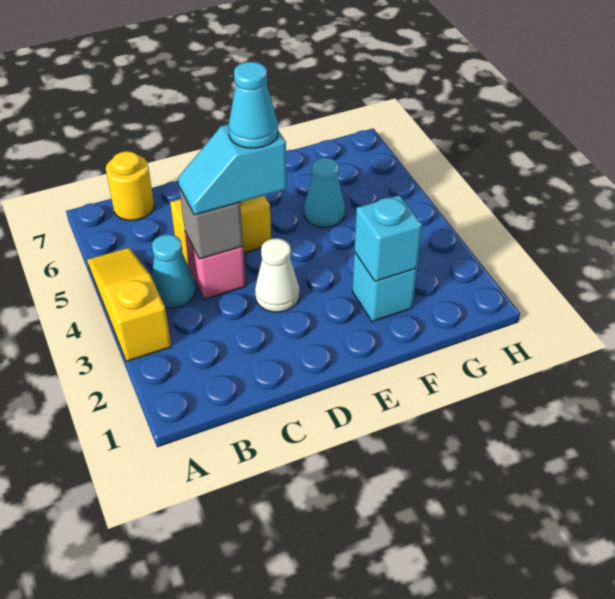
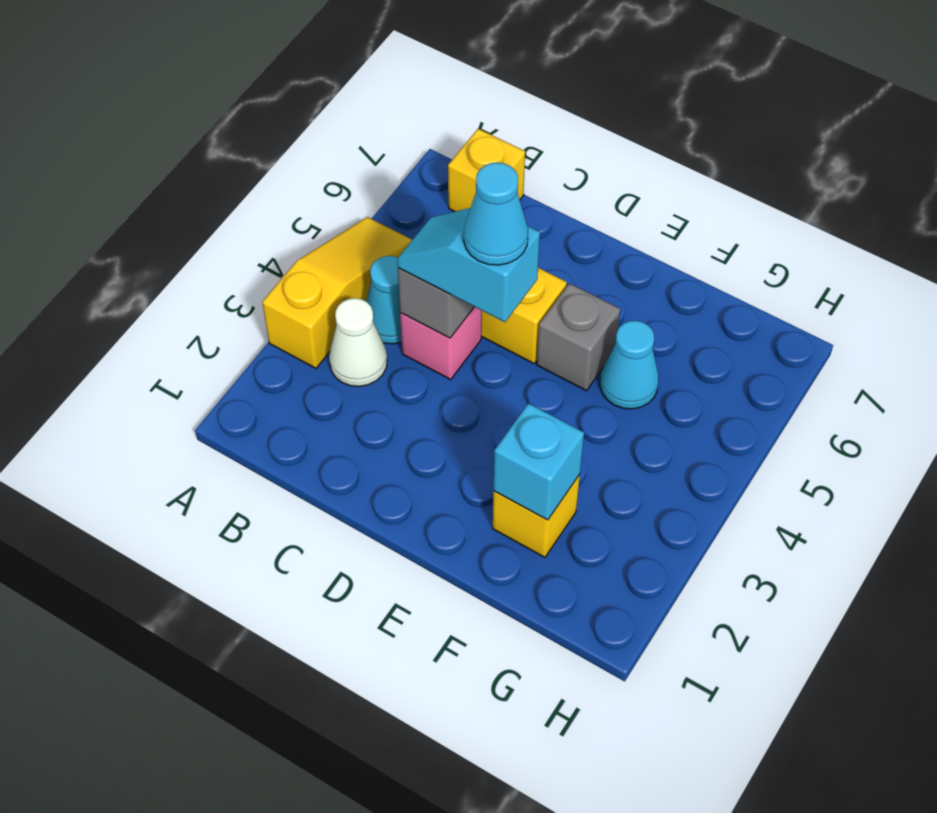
yellow round brick B7 level 1 -> yellow brick B7 level 1
white cone D3 level 1 -> white cone B3 level 1
none -> grey brick E5 level 1
cyan brick F2 level 1 -> yellow brick F2 level 1

